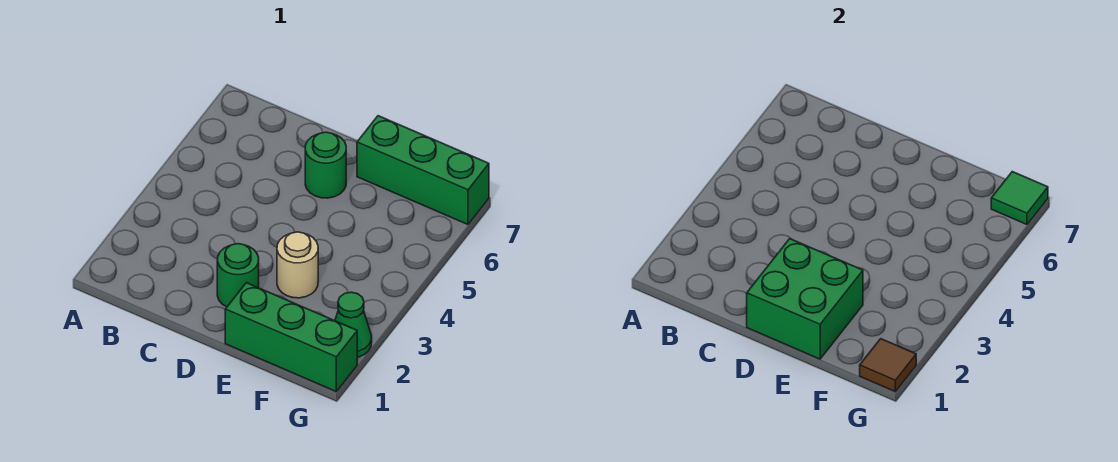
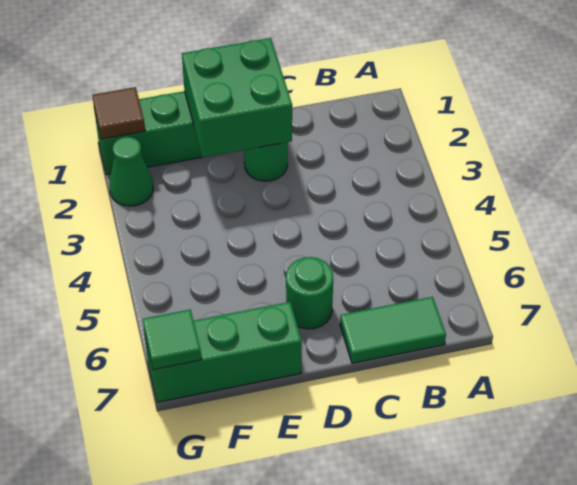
none -> green tile B7:C7 level 1
tan round brick E3 level 1 -> none

